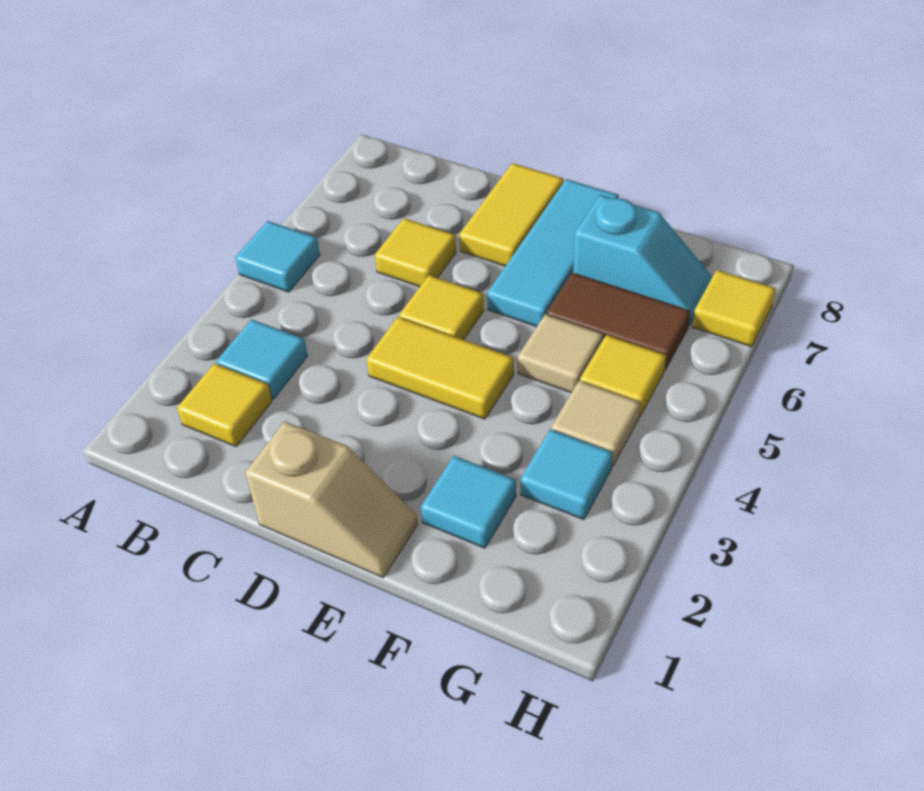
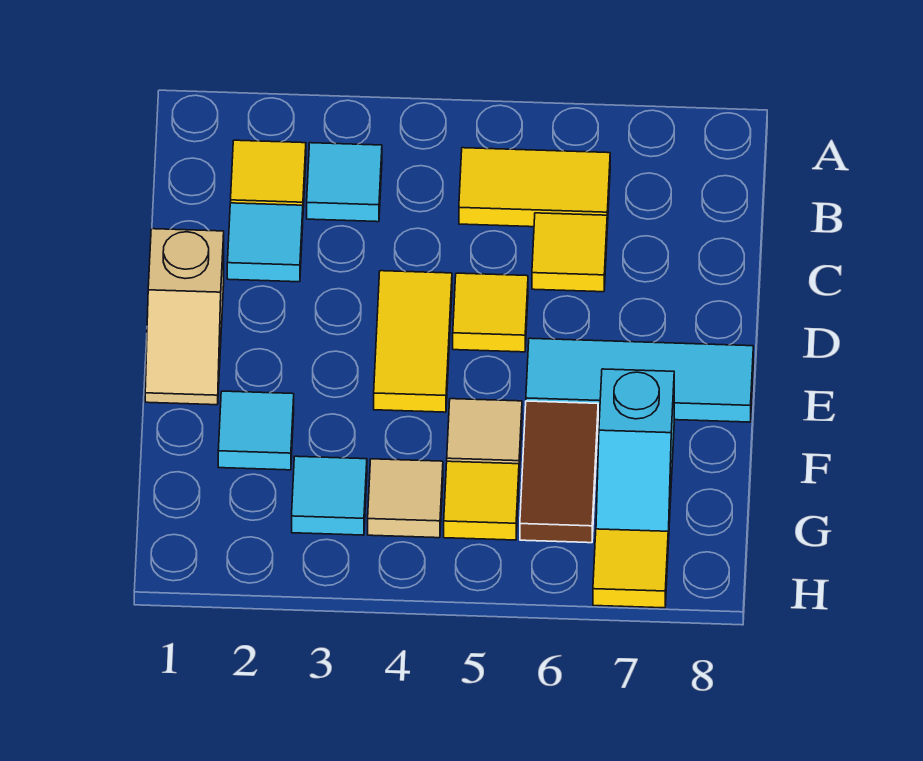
cyan tile A5 level 1 -> cyan tile C2 level 1
yellow tile D7:D8 level 1 -> yellow tile B5:B6 level 1

